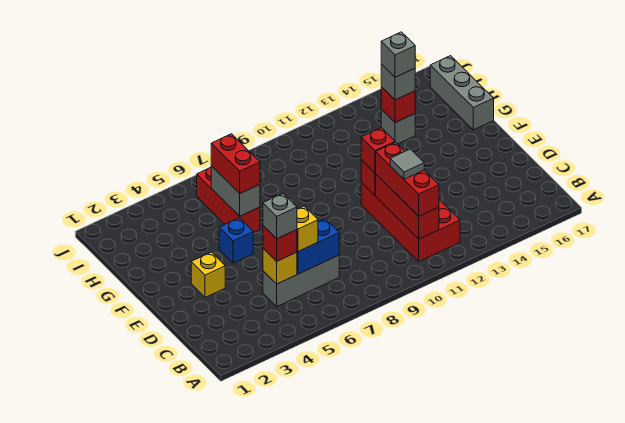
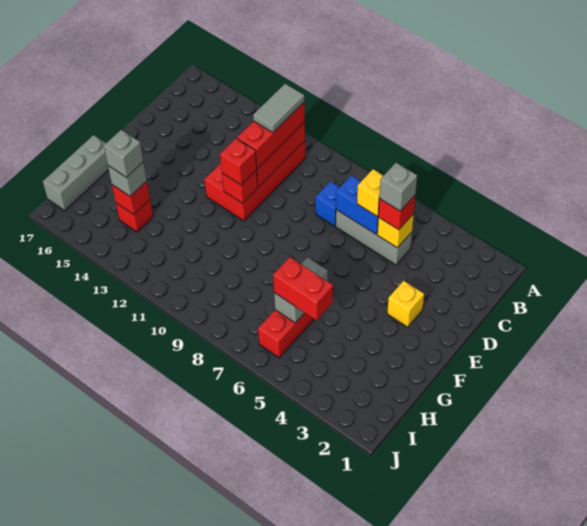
grey tile C11 level 4 -> grey tile B11:C11 level 4
blue brick F5 level 1 -> blue brick C8 level 1
red brick G6:H6 level 3 -> red brick H5:H6 level 3
grey brick H14 level 1 -> red brick H14 level 1

